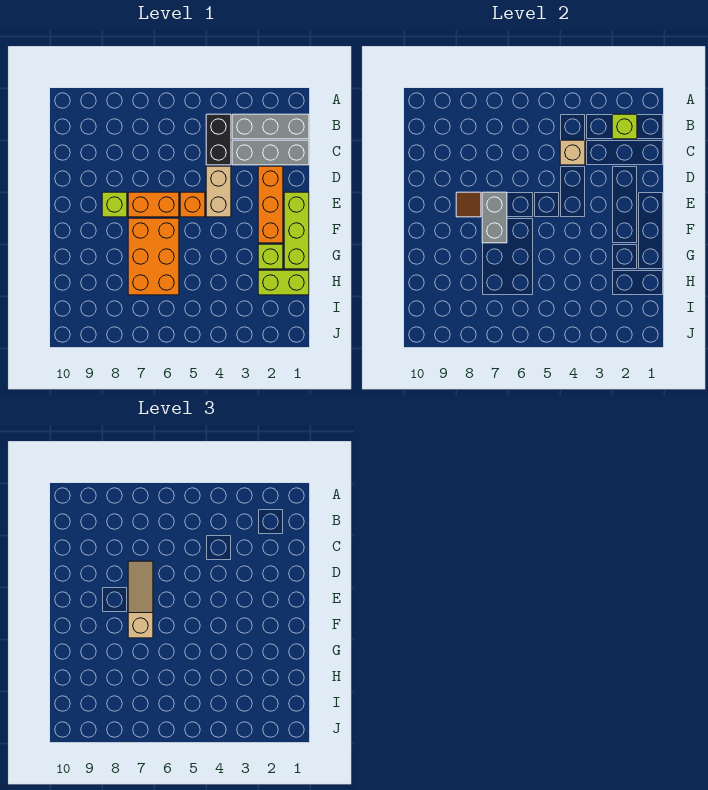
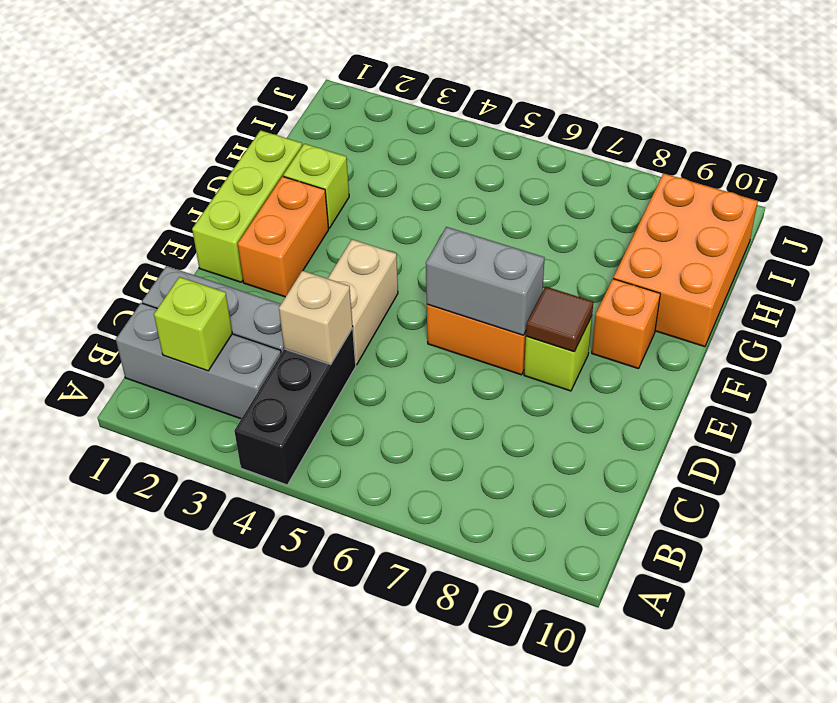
black brick B4:C4 level 1 -> black brick A4:C4 level 1
orange brick D2:F2 level 1 -> orange brick E2:F2 level 1
tan slope D7:F7 level 3 top F -> none
orange brick E5 level 1 -> orange brick F9 level 1
grey brick E7:F7 level 2 -> grey brick E6:E7 level 2
orange brick F6:H7 level 1 -> orange brick G9:I10 level 1
lime brick H1:H2 level 1 -> none

